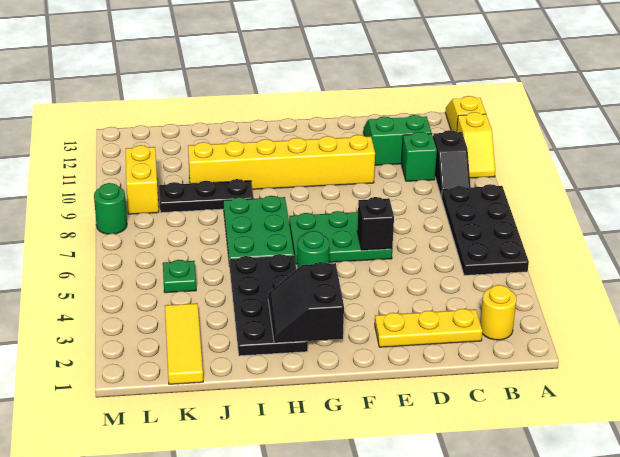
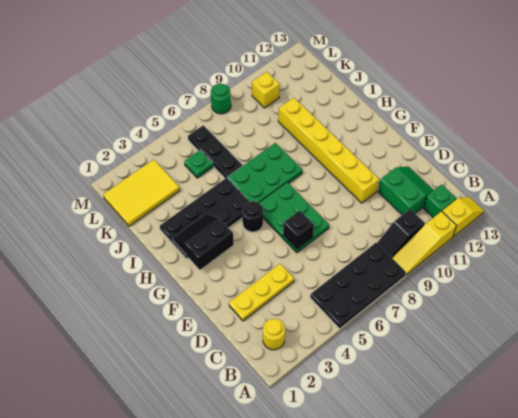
yellow slope A10:A11 level 1 top 11 -> yellow slope A9:A11 level 1 top 11
yellow plate C2:E2 level 1 -> yellow plate D2:D4 level 1
green brick C10 level 1 -> green brick B12 level 1
green round brick G5 level 1 -> black round brick G5 level 1
black plate I9:K9 level 1 -> black plate J6:L6 level 1
yellow tile K1:K3 level 1 -> yellow tile K1:L3 level 1
yellow brick L9:L10 level 1 -> yellow brick L10 level 1

